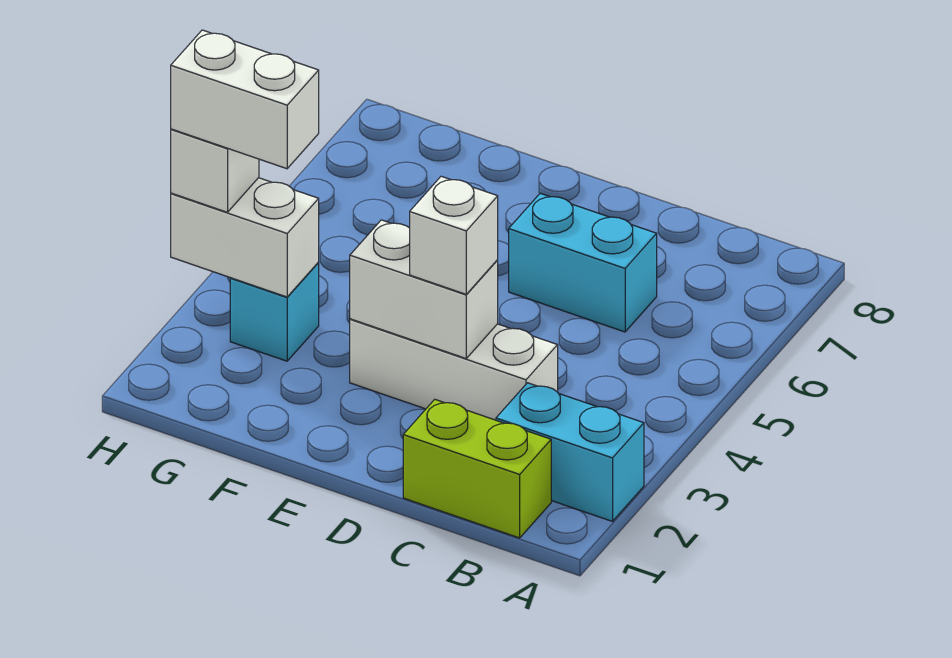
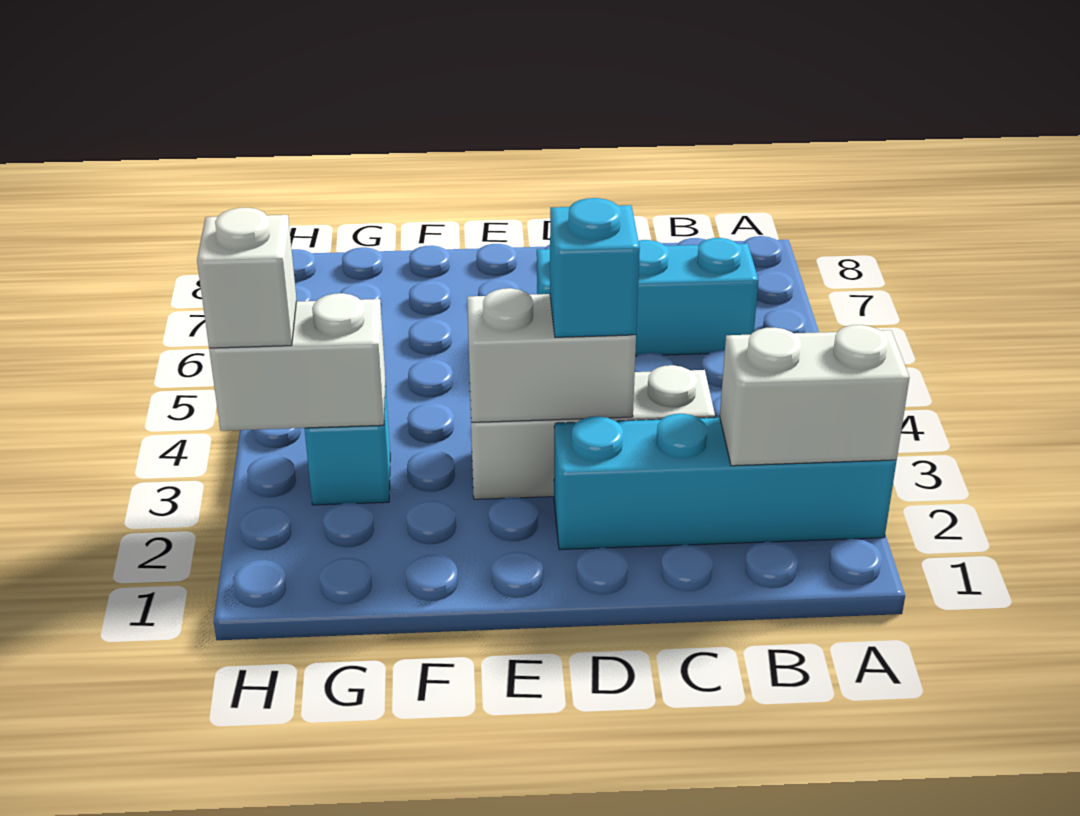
cyan brick A2:B2 level 1 -> cyan brick A2:D2 level 1
lime brick B1:C1 level 1 -> none
cyan brick C6:D6 level 1 -> cyan brick B6:D6 level 1
white brick D3 level 3 -> cyan brick D3 level 3
white brick G3:H3 level 4 -> white brick A2:B2 level 2

